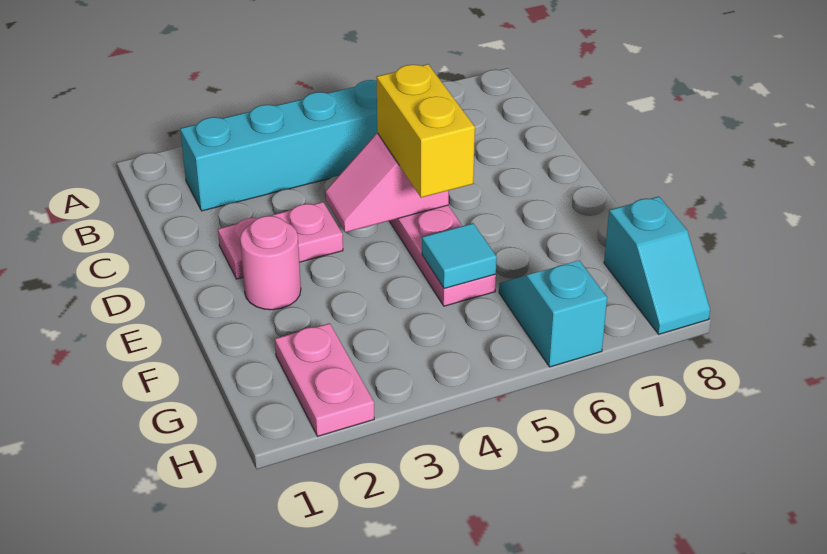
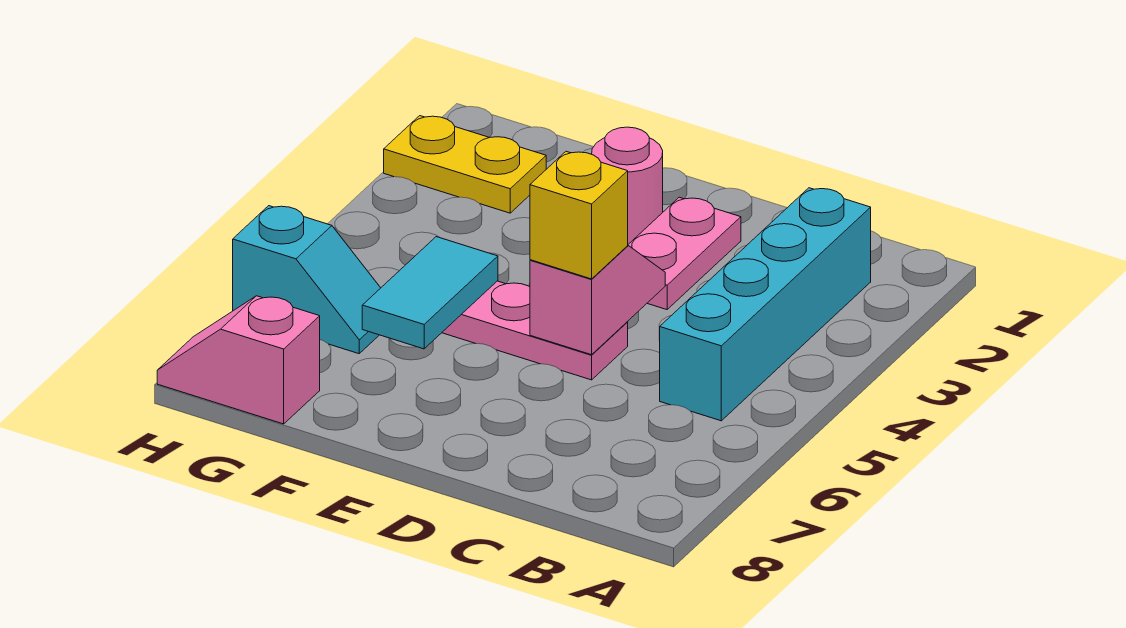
yellow brick D5:E5 level 3 -> yellow brick D5 level 3
cyan tile F5 level 2 -> cyan tile F5:F6 level 2
pink plate G2:H2 level 1 -> yellow plate G2:H2 level 1
cyan slope G8:H8 level 1 top G -> pink slope G8:H8 level 1 top G

